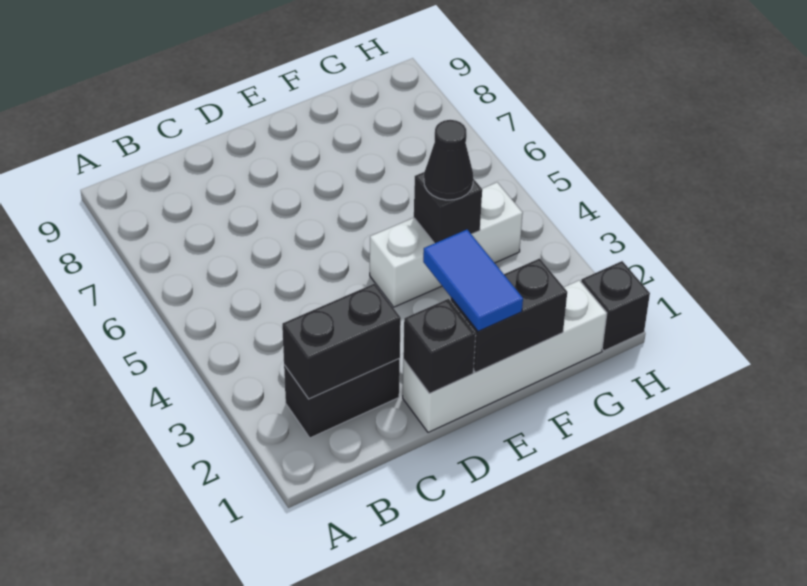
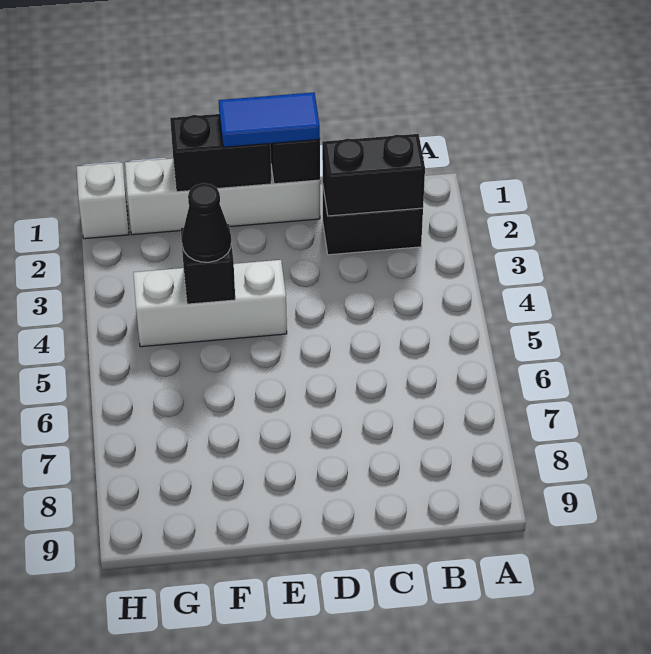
blue tile E1:E2 level 3 -> blue tile D1:E1 level 3
black brick H1 level 1 -> white brick H1 level 1

